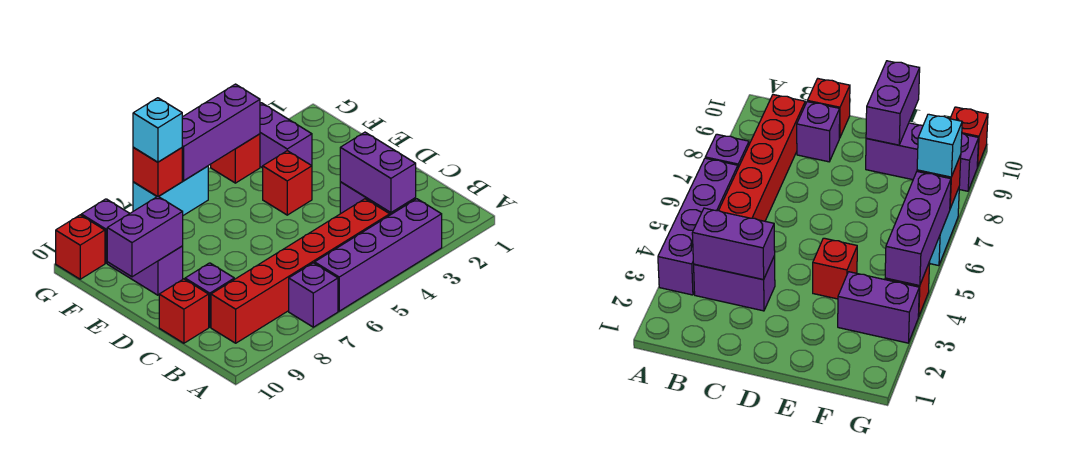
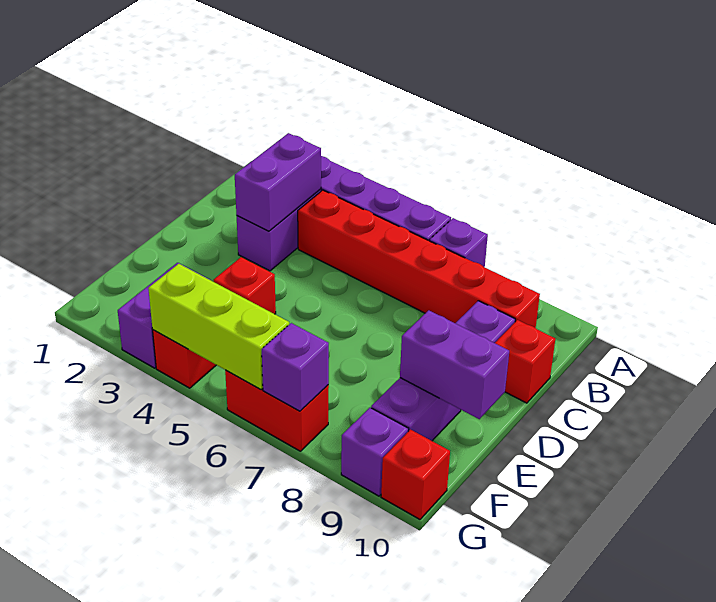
purple brick G4:G6 level 2 -> lime brick G4:G6 level 2
cyan brick G6:G7 level 1 -> red brick G6:G7 level 1
red brick G7 level 2 -> purple brick G7 level 2
cyan brick G7 level 3 -> none

